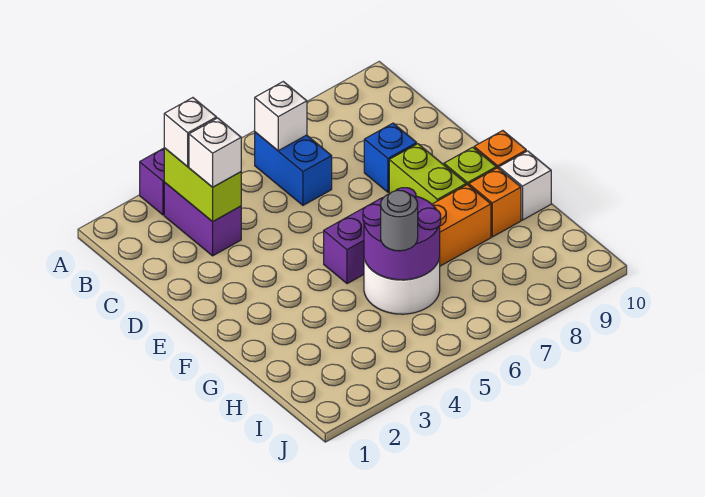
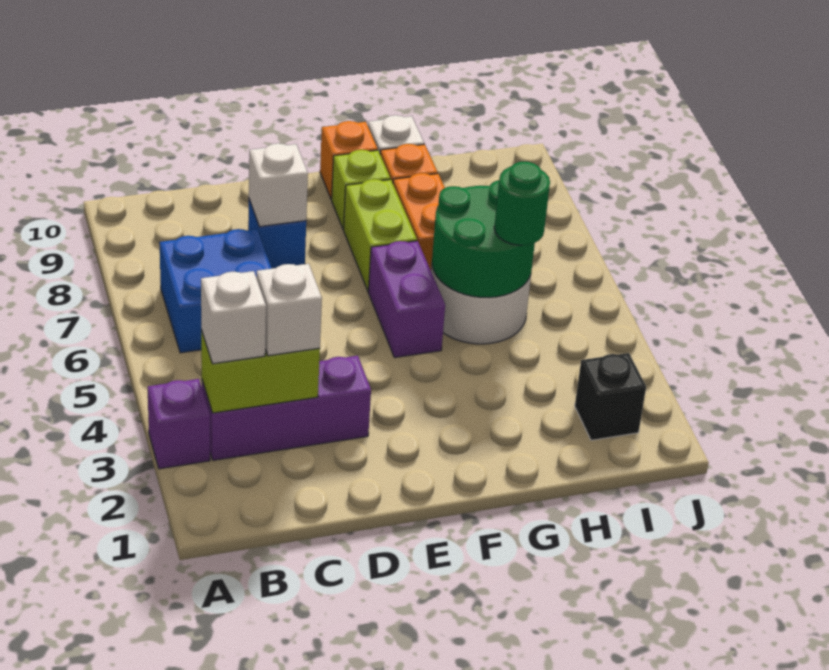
purple brick B3:C3 level 1 -> purple brick B3:D3 level 1
blue brick B6:C6 level 1 -> blue brick B6:C7 level 1
white brick B6 level 2 -> white brick D8 level 2
lime brick E8:F8 level 1 -> lime brick F7:F8 level 1
purple round brick G5:H6 level 2 -> green round brick G5:H6 level 2
grey round brick H5 level 3 -> green round brick H5 level 3
none -> black brick I2 level 1

